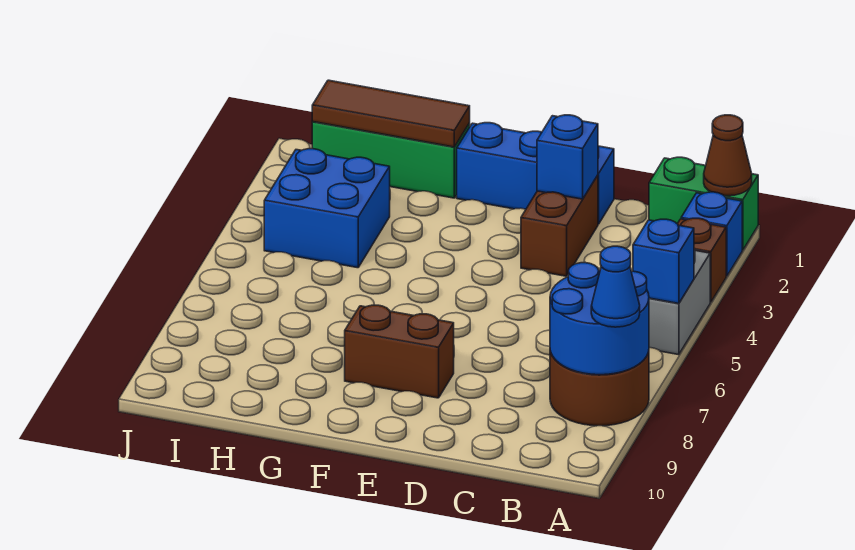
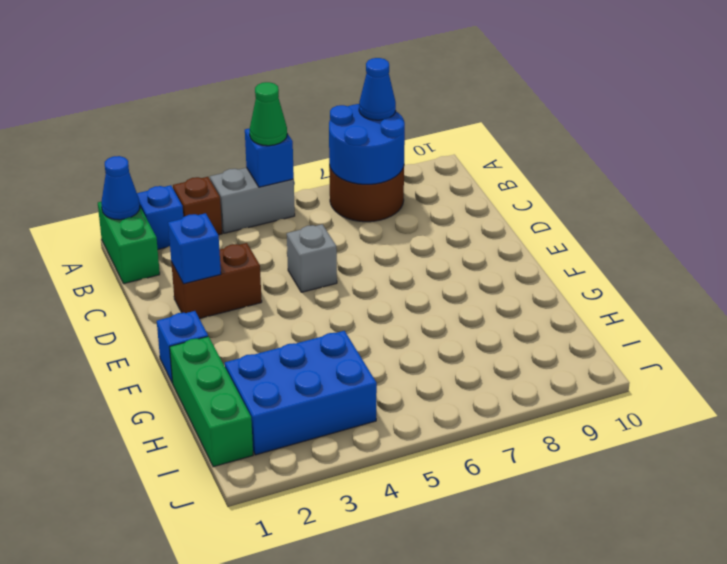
brown cone A1 level 2 -> blue cone A1 level 2
none -> green cone A5 level 3
blue brick D1:F1 level 1 -> blue brick F1 level 1
none -> grey brick D5 level 1
brown brick E8:F8 level 1 -> none
brown tile G1:I1 level 2 -> none
blue brick H3:I4 level 1 -> blue brick H2:I4 level 1

